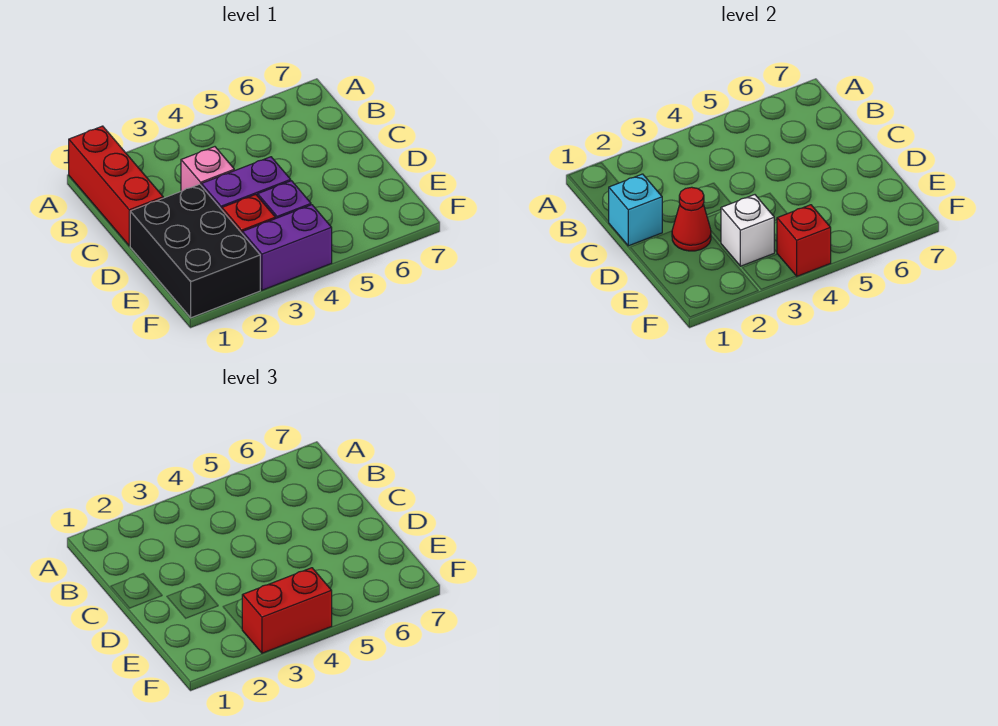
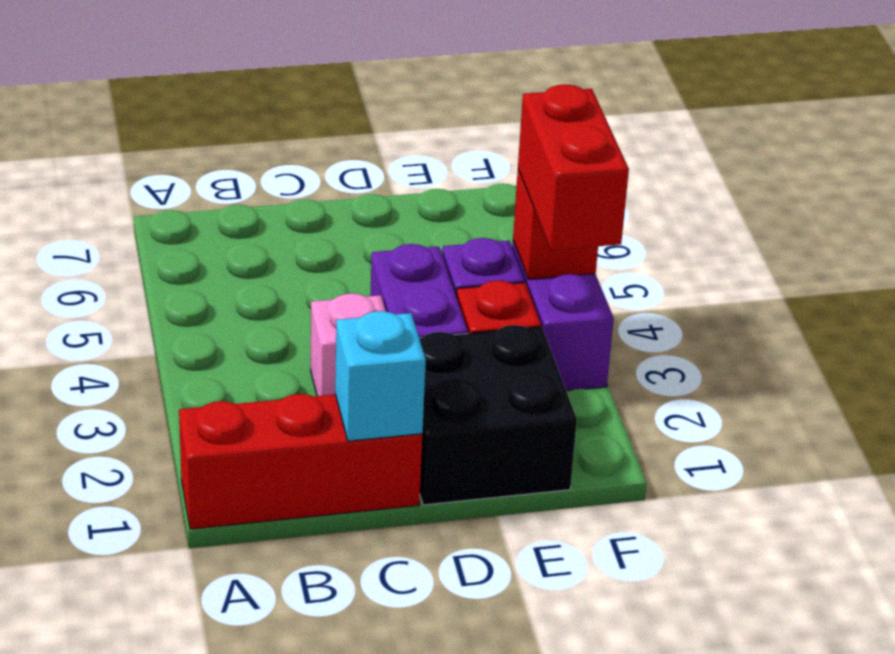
black brick D1:F2 level 1 -> black brick D1:E2 level 1
red cone D2 level 2 -> none
white brick E3 level 2 -> none

